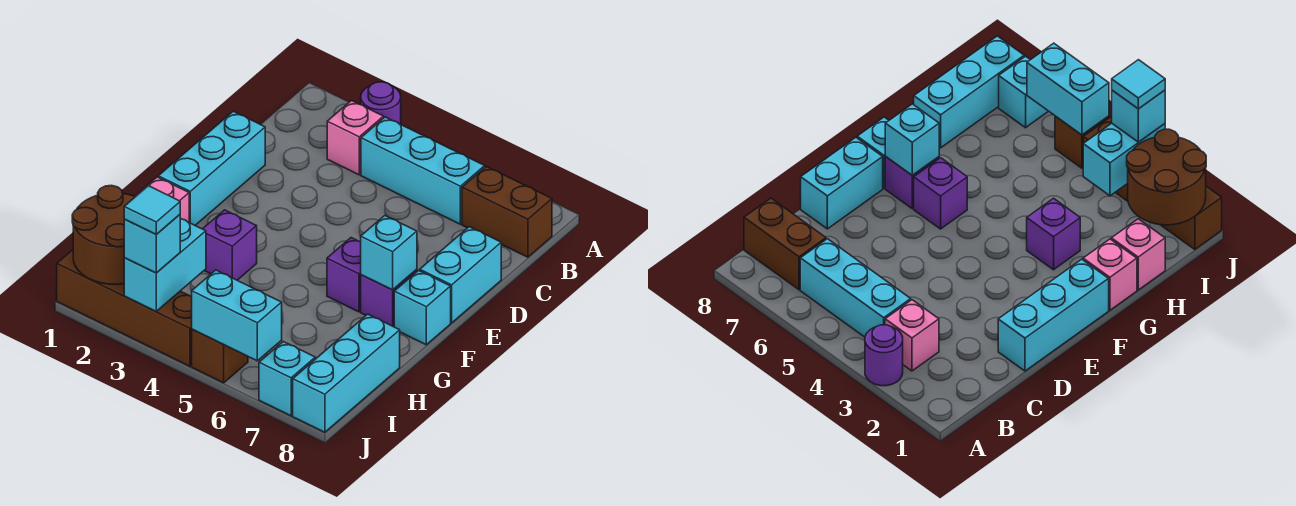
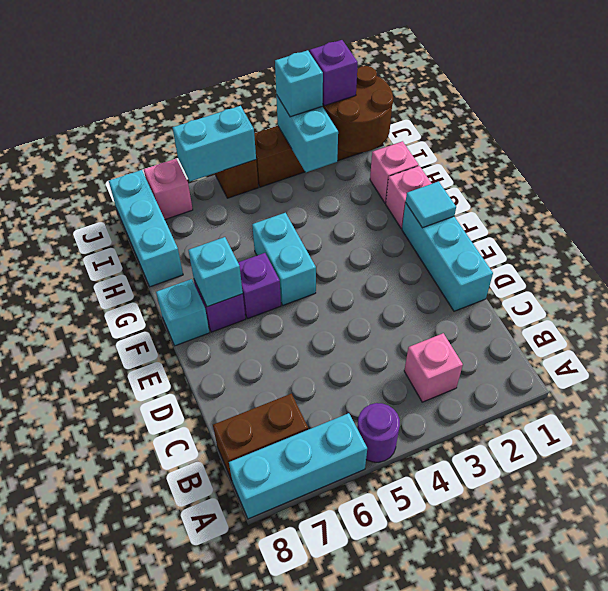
purple round brick A3 level 1 -> purple round brick A5 level 1
cyan brick B4:B6 level 1 -> cyan brick A6:A8 level 1
cyan brick D8:E8 level 1 -> cyan brick F5:G5 level 1
purple brick G3 level 1 -> purple brick J2 level 3
cyan tile J3 level 4 -> cyan tile F1 level 2
cyan brick J7 level 1 -> pink brick J7 level 1

